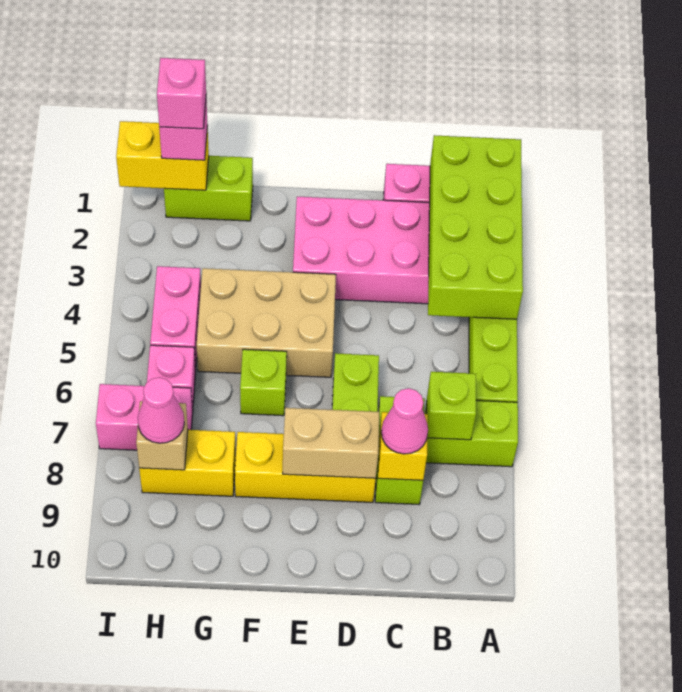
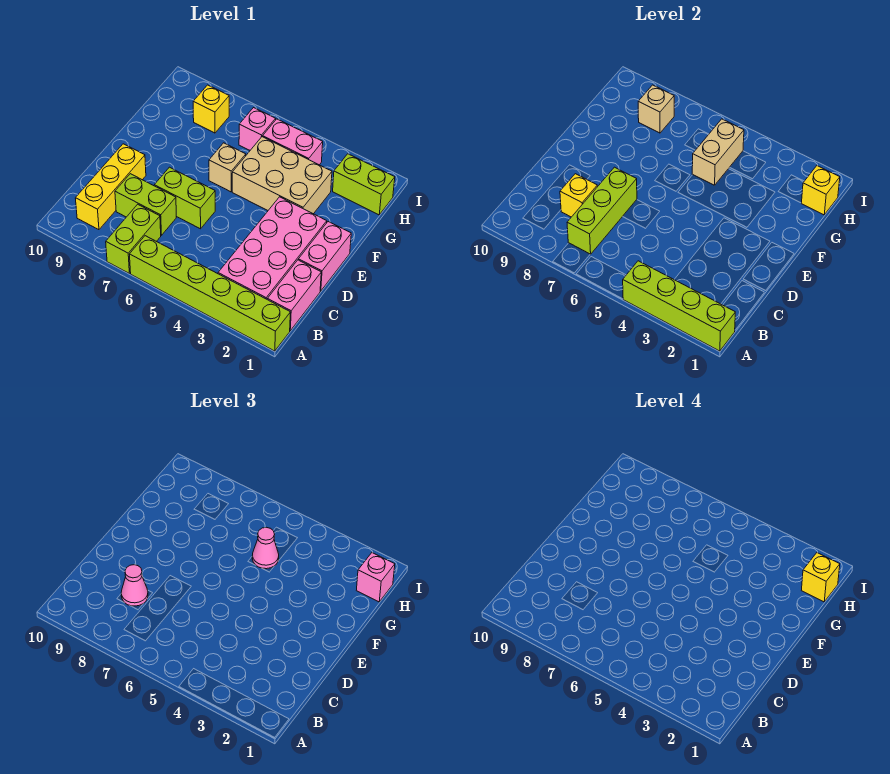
lime brick A1:B4 level 2 -> lime brick A1:A4 level 2
lime brick B7 level 2 -> lime brick B7:D7 level 2
yellow brick D8:F8 level 1 -> yellow brick B9:D9 level 1
tan brick D8:E8 level 2 -> tan brick G5:H5 level 2
tan brick E4:G5 level 1 -> tan brick F3:G5 level 1
lime brick F6 level 1 -> tan brick F6 level 1
lime brick G1:H1 level 1 -> lime brick H1:H2 level 1
yellow brick G8:H8 level 1 -> yellow brick H8 level 1
yellow brick H1:I1 level 2 -> yellow brick H1 level 2
pink brick H1 level 4 -> yellow brick H1 level 4
pink brick H7:I7 level 1 -> pink brick D1:E1 level 1
pink cone H8 level 3 -> pink cone G5 level 3

